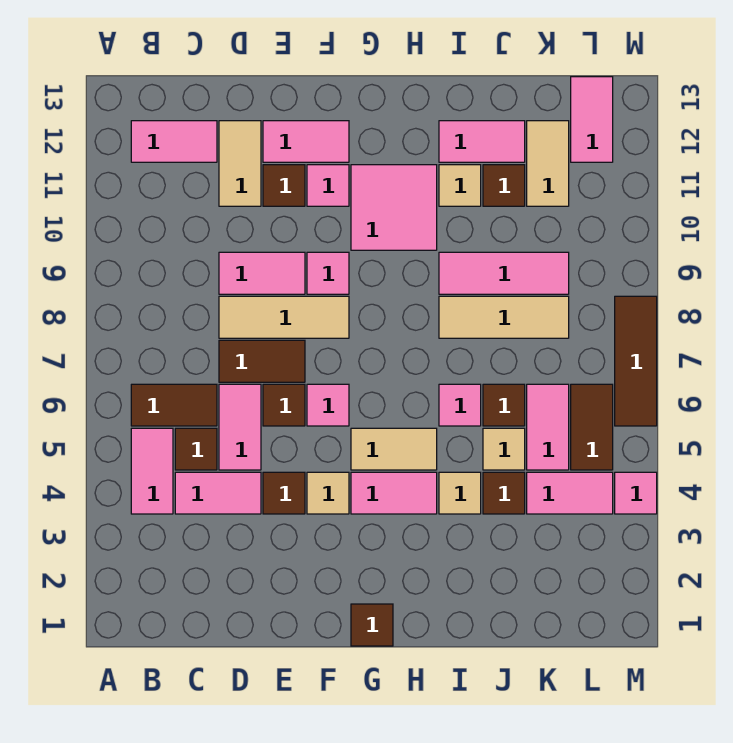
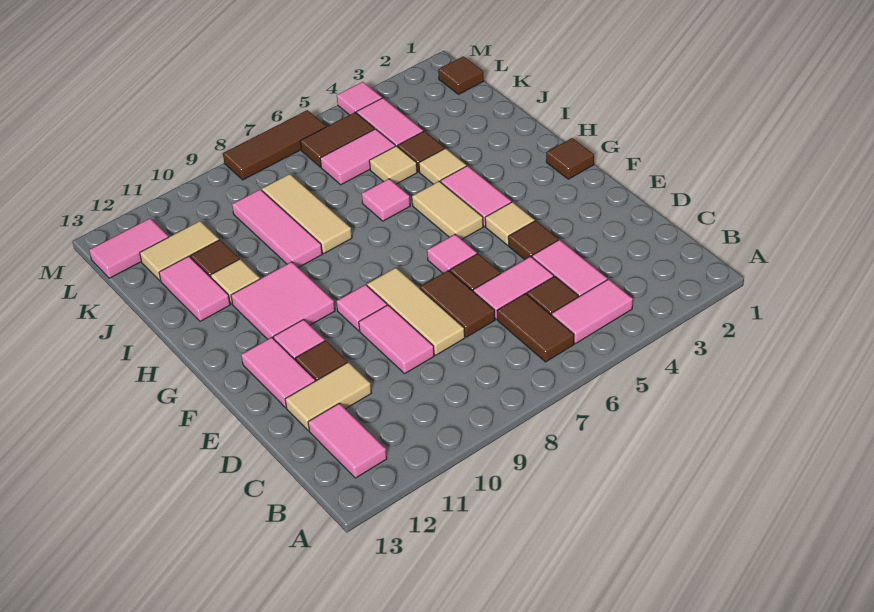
brown tile J6 level 1 -> brown tile L1 level 1

